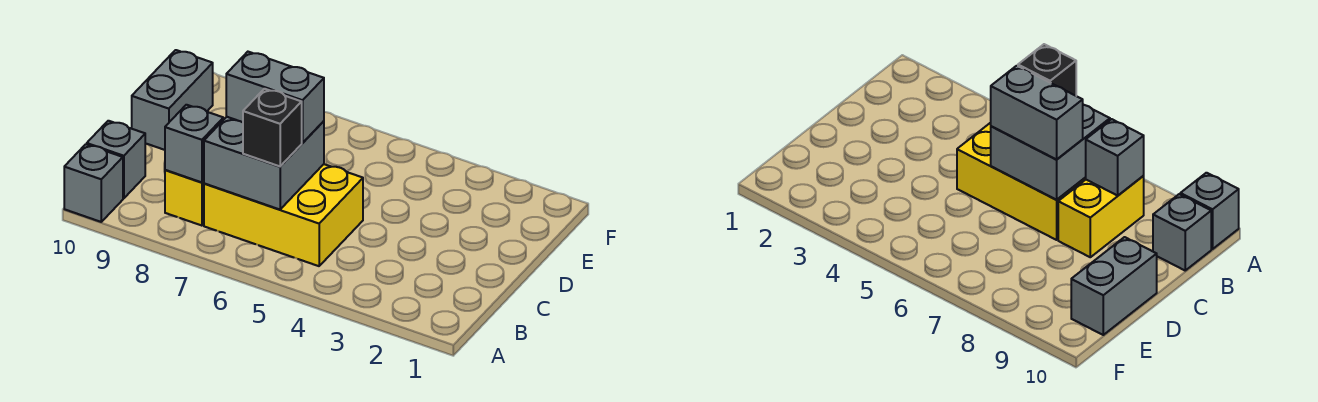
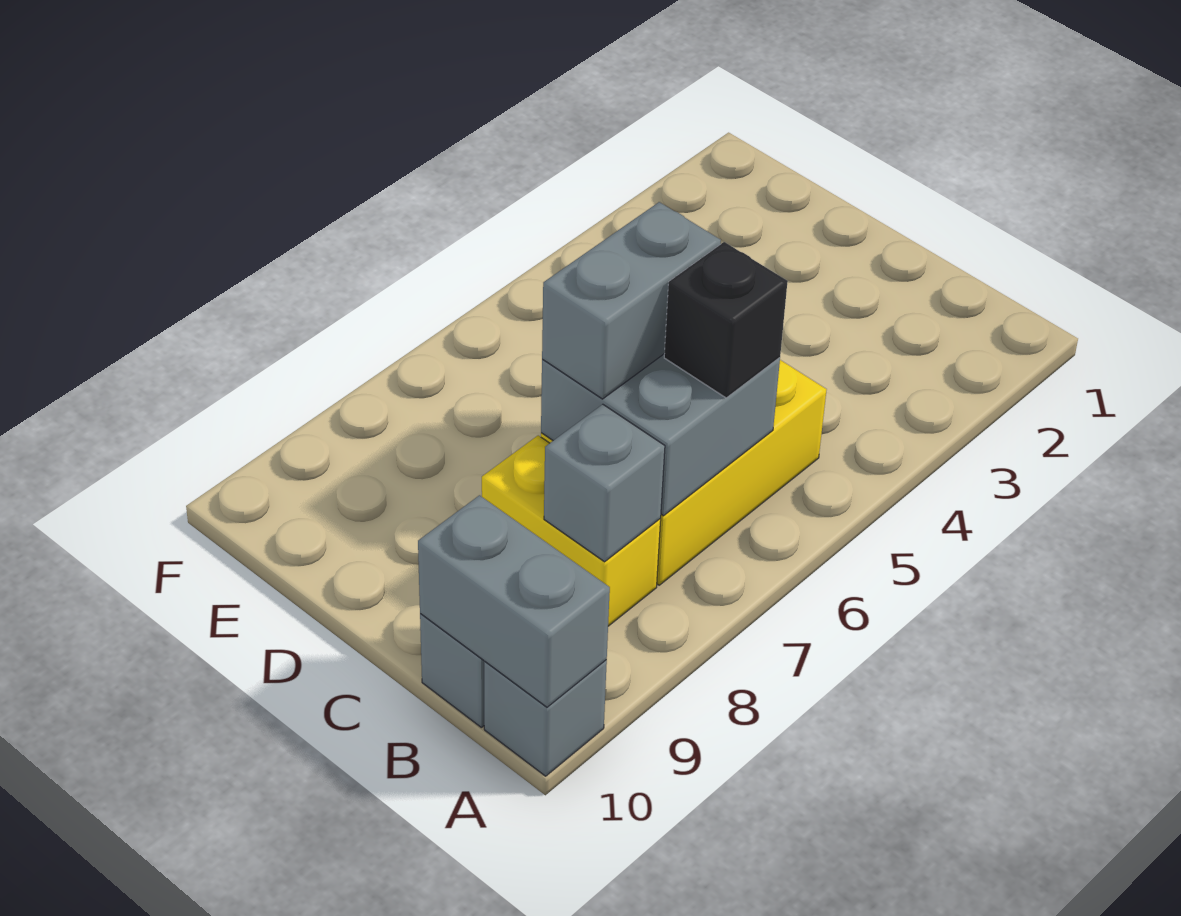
grey brick D10:E10 level 1 -> grey brick A10:B10 level 2

